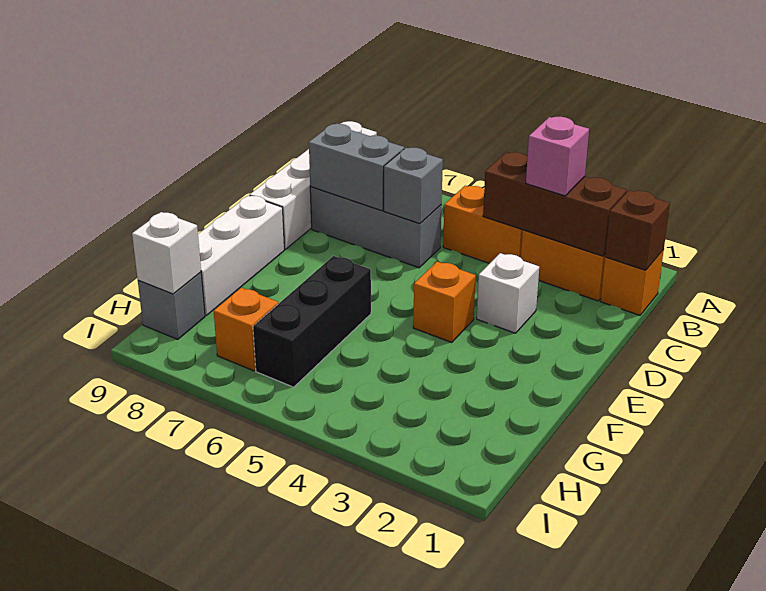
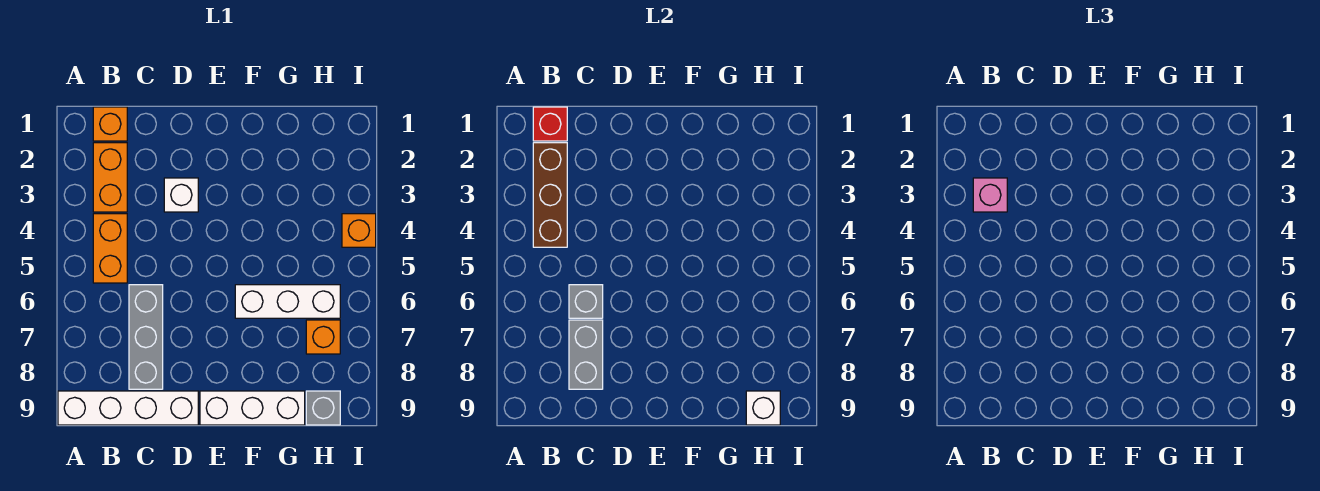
brown brick B1 level 2 -> red brick B1 level 2
orange brick E4 level 1 -> orange brick I4 level 1
black brick F6:H6 level 1 -> white brick F6:H6 level 1

